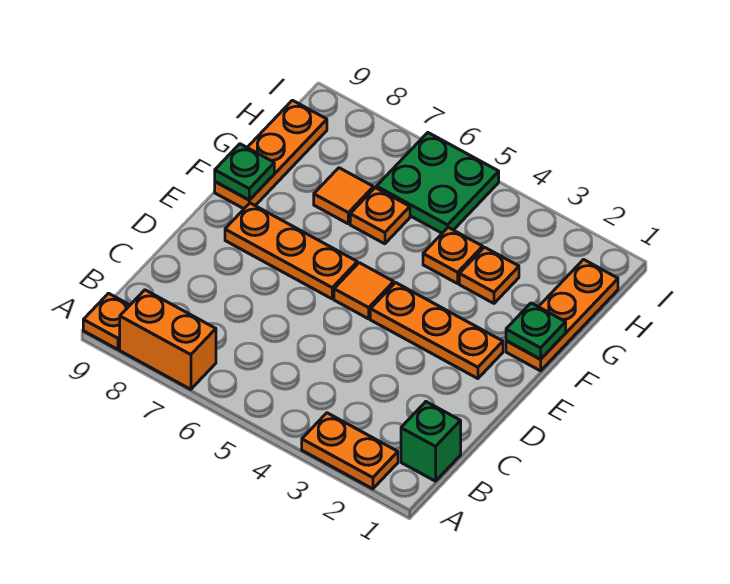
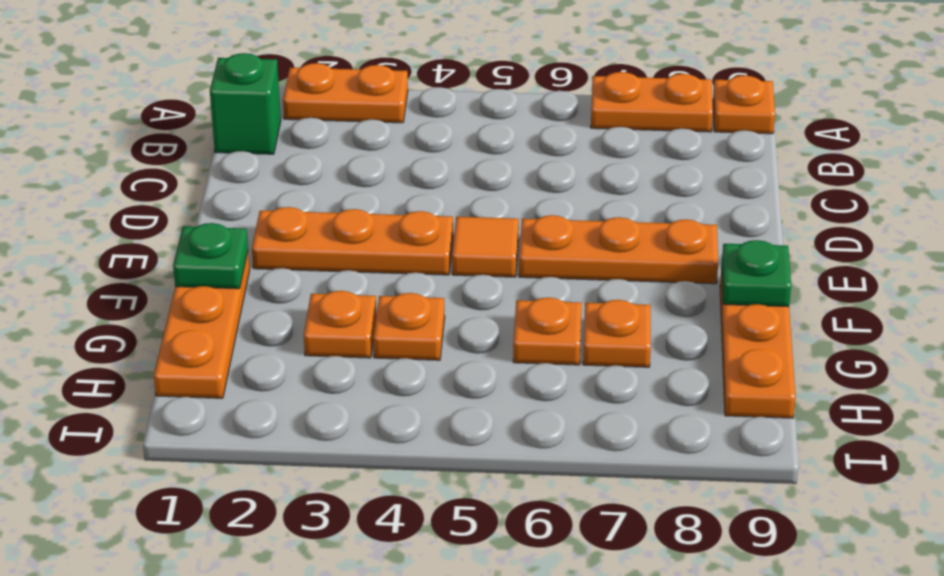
orange brick A7:A8 level 1 -> orange plate A7:A8 level 1
orange tile G7 level 1 -> orange plate G7 level 1
green plate H5:I6 level 1 -> none

